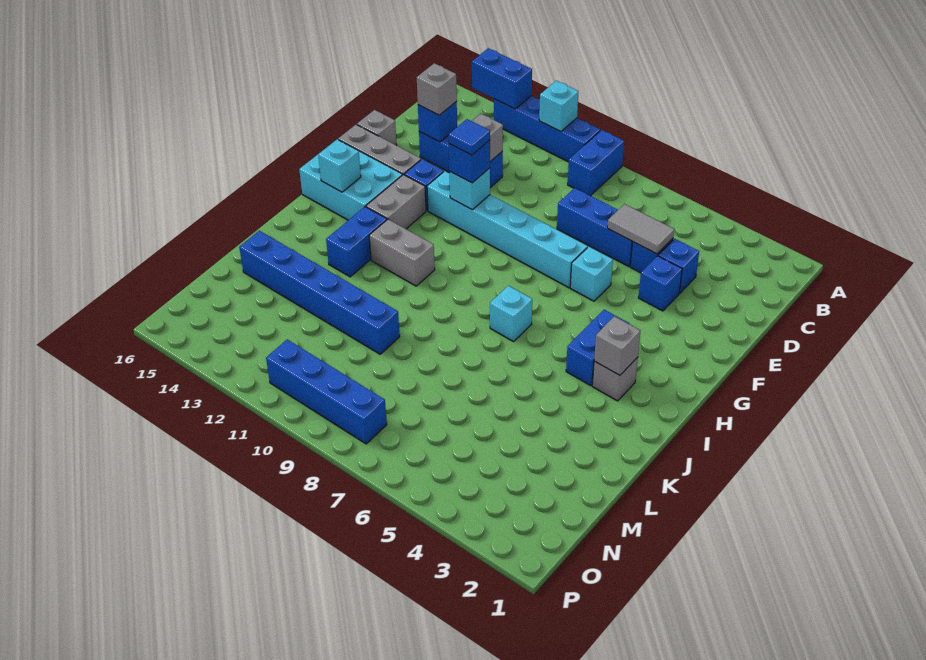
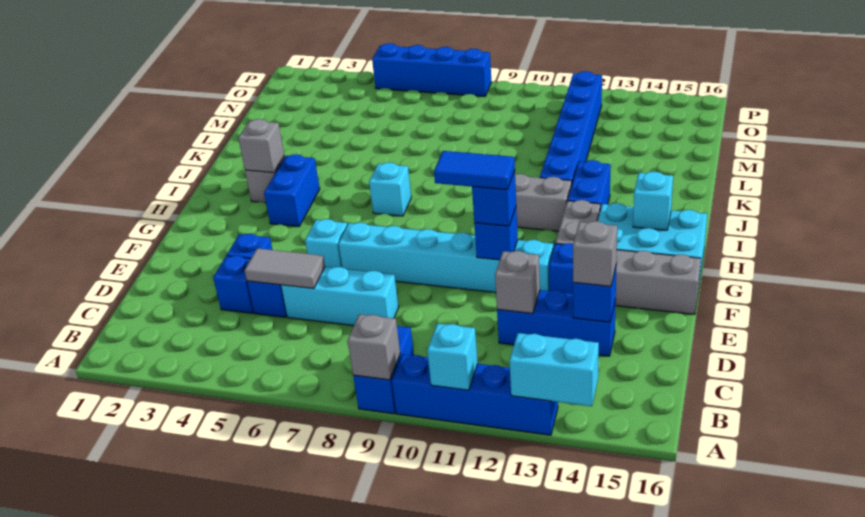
blue brick A13:A14 level 2 -> cyan brick A13:A14 level 2
blue brick D6:D8 level 1 -> cyan brick D6:D8 level 1
grey brick E16 level 1 -> grey brick A9 level 2
cyan brick F11 level 2 -> blue brick F11 level 2
blue tile F11 level 4 -> blue tile F10:F11 level 4
blue brick L10:L15 level 1 -> blue brick J12:O12 level 1
blue brick O8:O11 level 1 -> blue brick P5:P8 level 1

